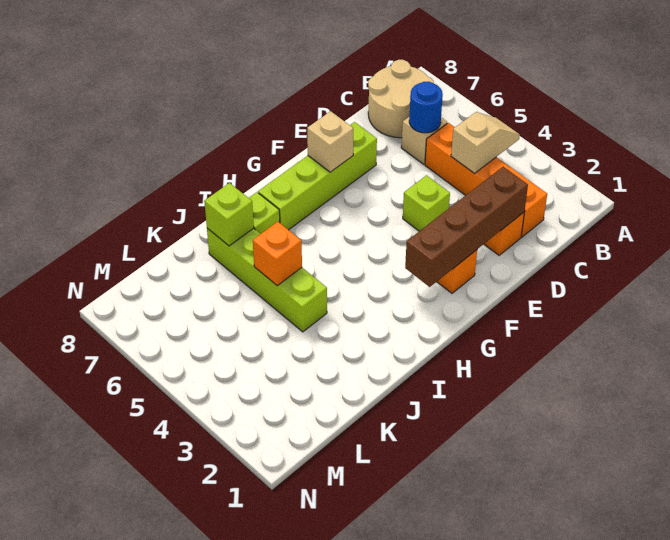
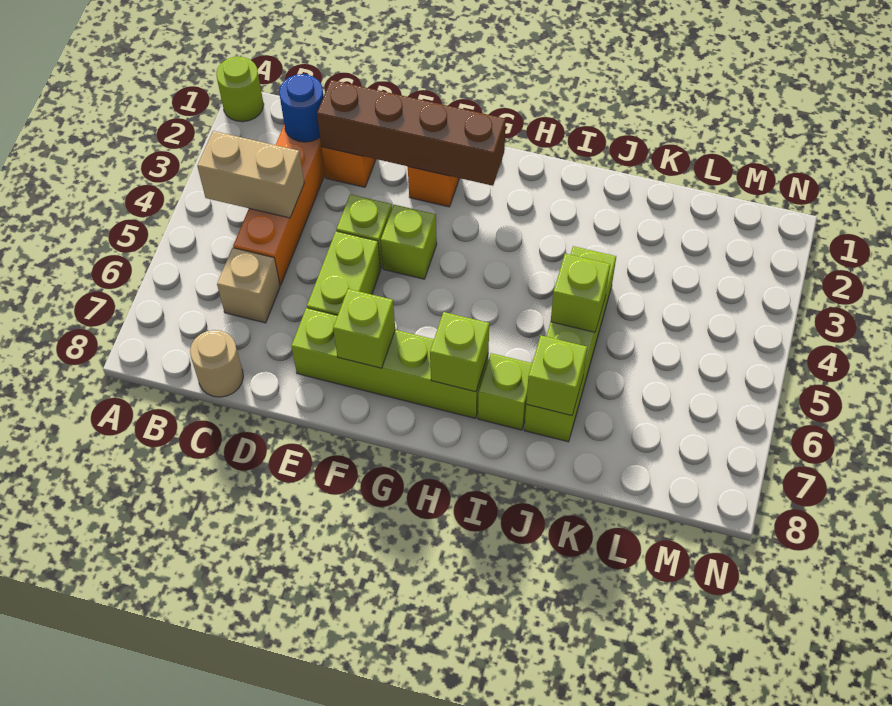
none -> lime round brick A1 level 1
tan slope B4:C4 level 2 top C -> tan brick B4:C4 level 2
tan round brick B7:C8 level 1 -> tan round brick C8 level 1
blue round brick C6 level 2 -> blue round brick C2 level 2
none -> lime brick E5:E6 level 1
none -> lime brick F4 level 1
tan brick F7 level 2 -> lime brick F7 level 2
none -> lime brick H7 level 2
orange brick J5 level 2 -> lime brick J5 level 2

